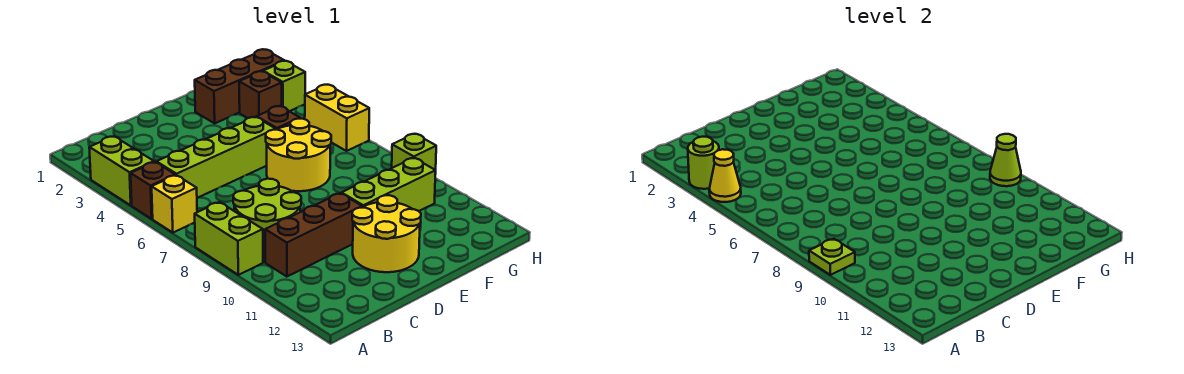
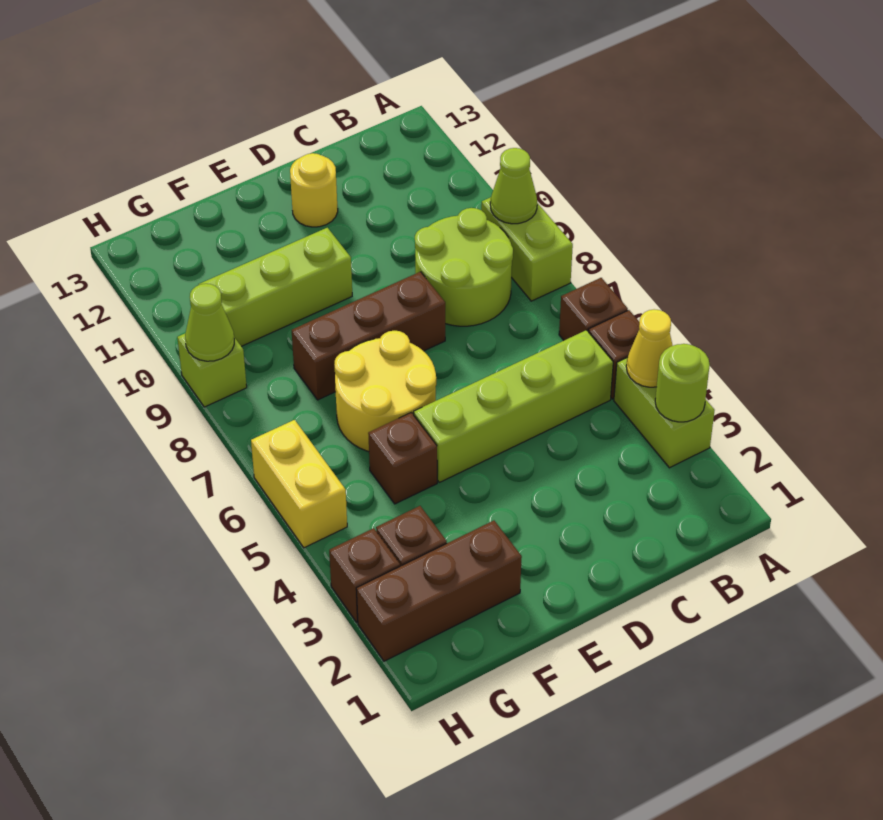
yellow brick A6 level 1 -> brown brick A6 level 1
lime plate A9 level 2 -> lime cone A9 level 2
brown brick B10:D10 level 1 -> brown brick D8:F8 level 1
yellow round brick D11:E12 level 1 -> yellow round brick D12 level 1
lime brick H3 level 1 -> brown brick H3 level 1

